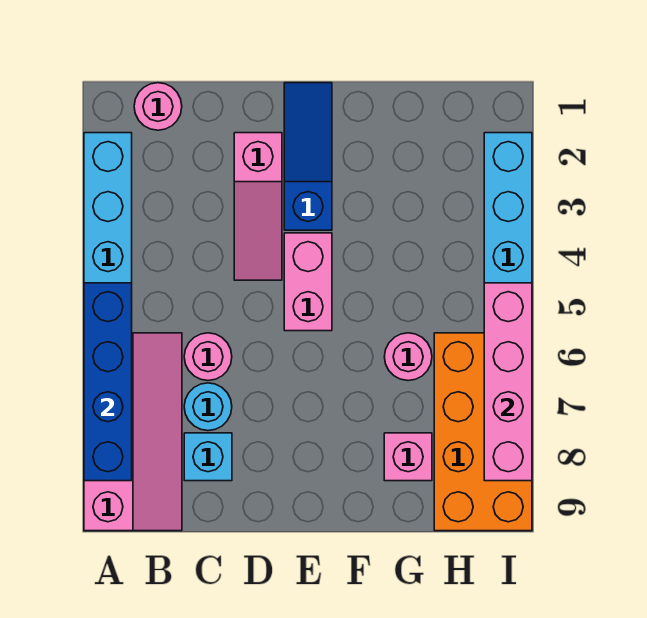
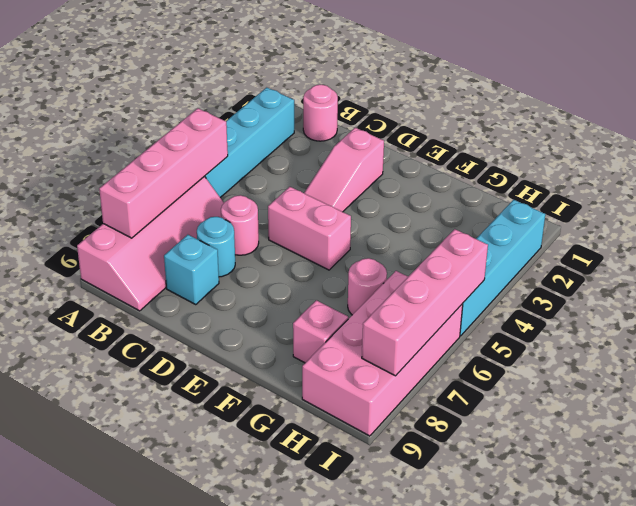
blue brick A5:A8 level 2 -> pink brick A5:A8 level 2
blue slope E1:E3 level 1 top 3 -> none
pink brick E4:E5 level 1 -> pink brick D5:E5 level 1
orange brick H6:I9 level 1 -> pink brick H6:I9 level 1

